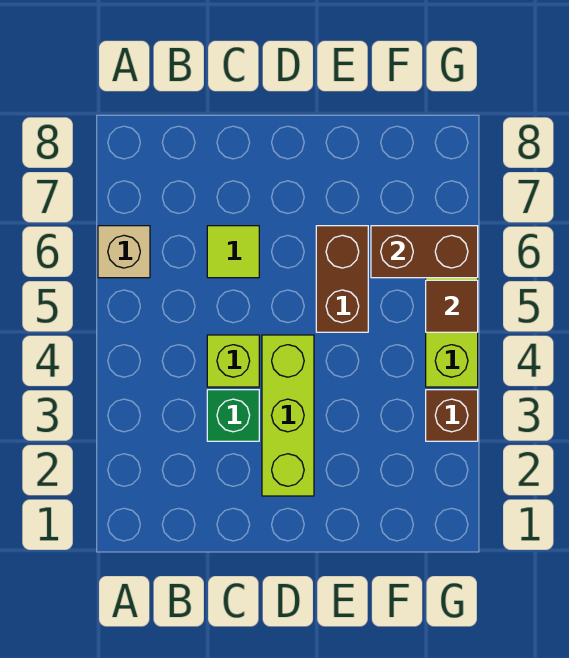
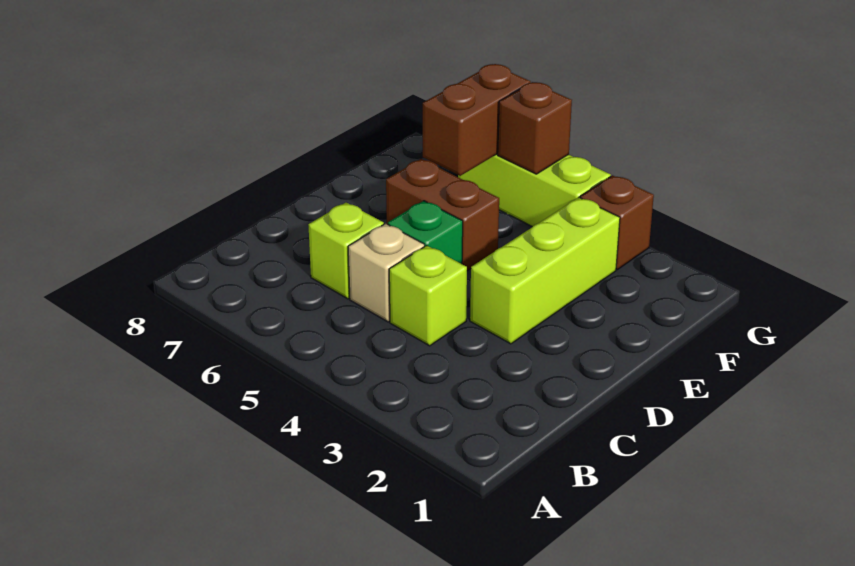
tan brick A6 level 1 -> tan brick C5 level 1
green brick C3 level 1 -> green brick D5 level 1
lime tile C6 level 1 -> lime brick C6 level 1
lime brick D2:D4 level 1 -> lime brick D3:F3 level 1
brown tile G5 level 2 -> brown brick G5 level 2

